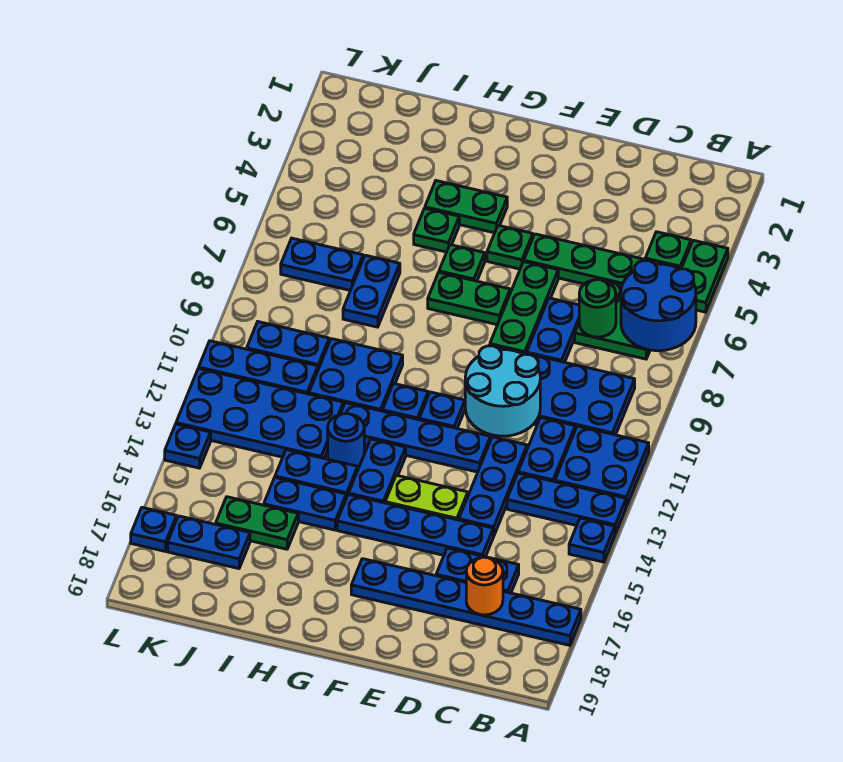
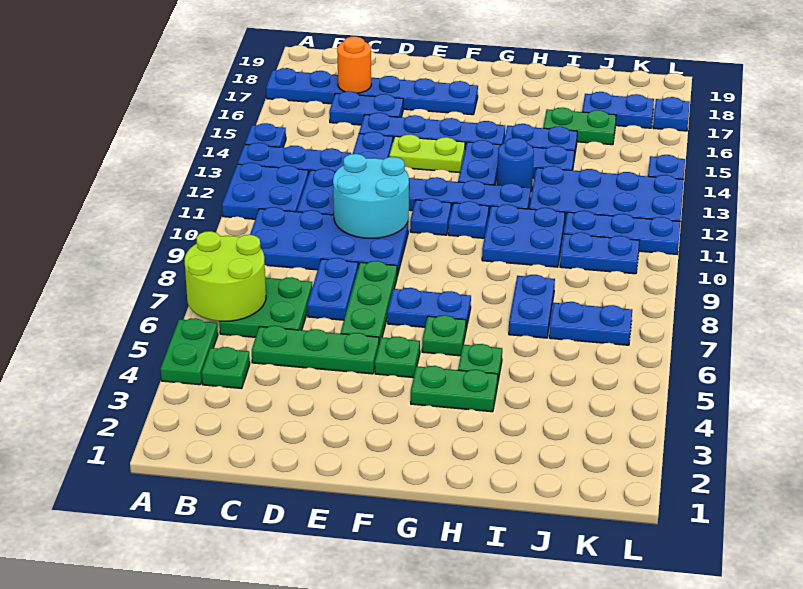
blue round brick A6:B7 level 2 -> lime round brick A6:B7 level 2
green round brick C7 level 2 -> none
green plate F7:G7 level 1 -> blue plate F7:G7 level 1

